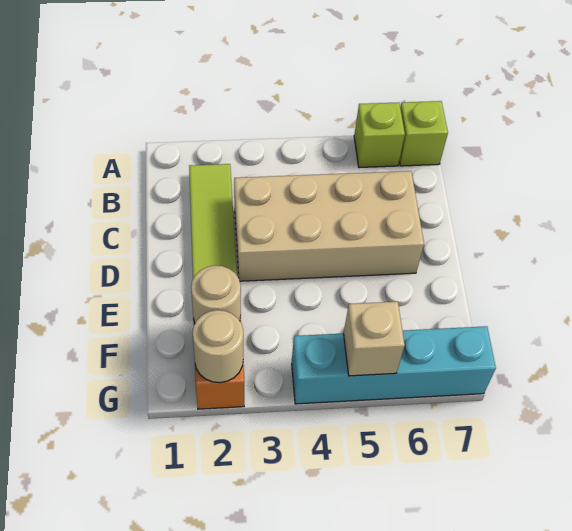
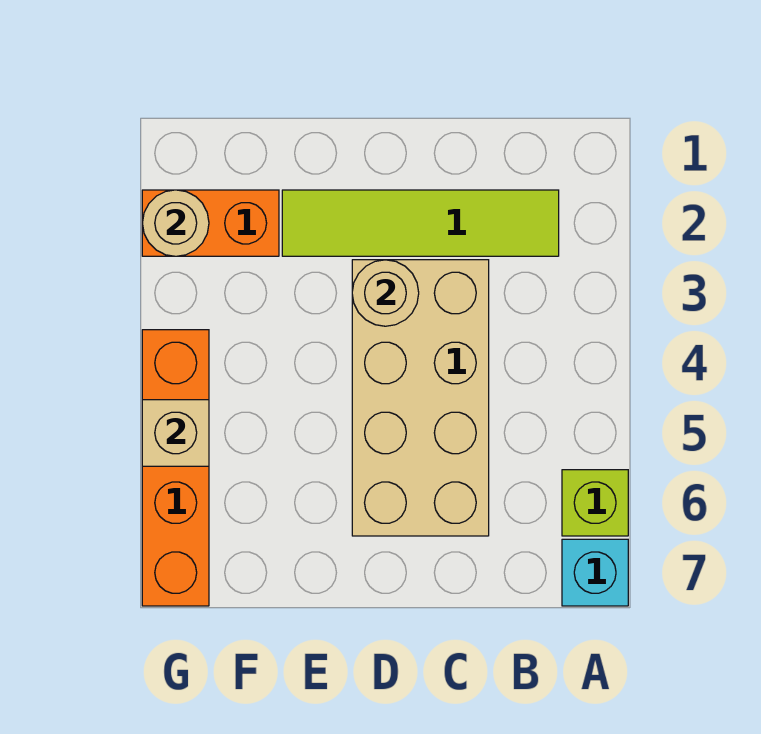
lime brick A7 level 1 -> cyan brick A7 level 1
tan round brick F2 level 2 -> tan round brick D3 level 2
cyan brick G4:G7 level 1 -> orange brick G4:G7 level 1

